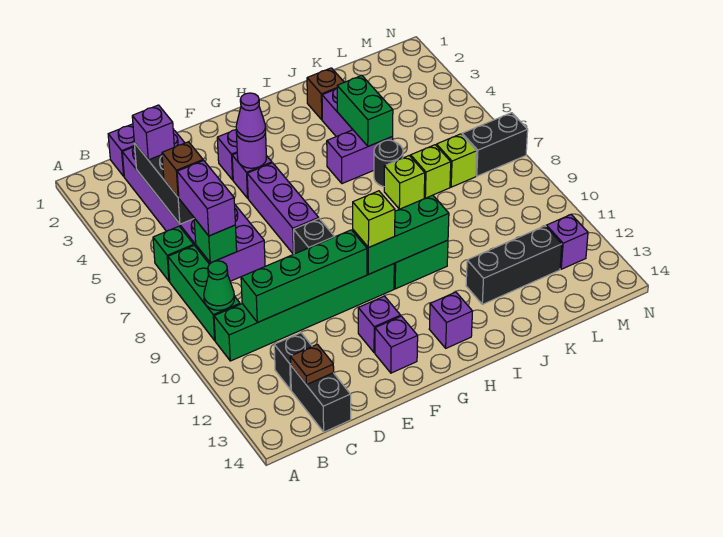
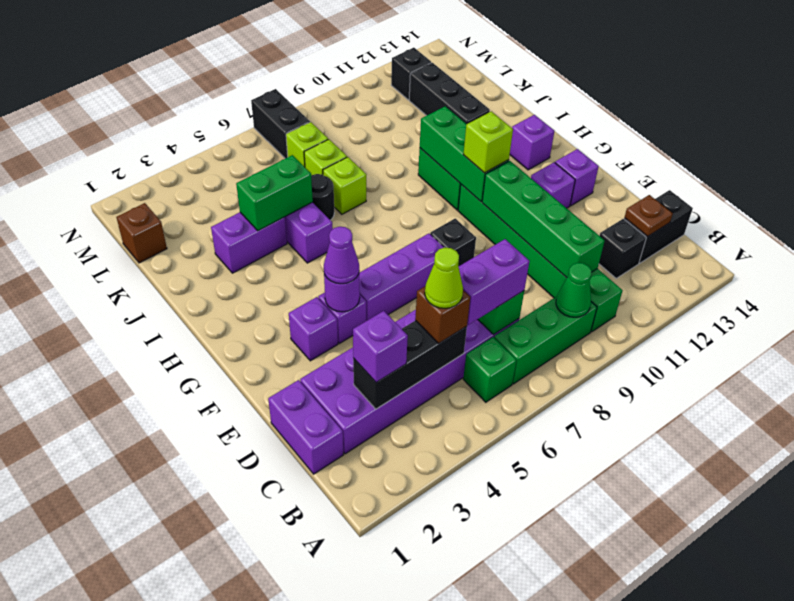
none -> lime cone C5 level 4
brown brick J2 level 1 -> brown brick L1 level 1
purple brick M12 level 1 -> black brick M12 level 1

